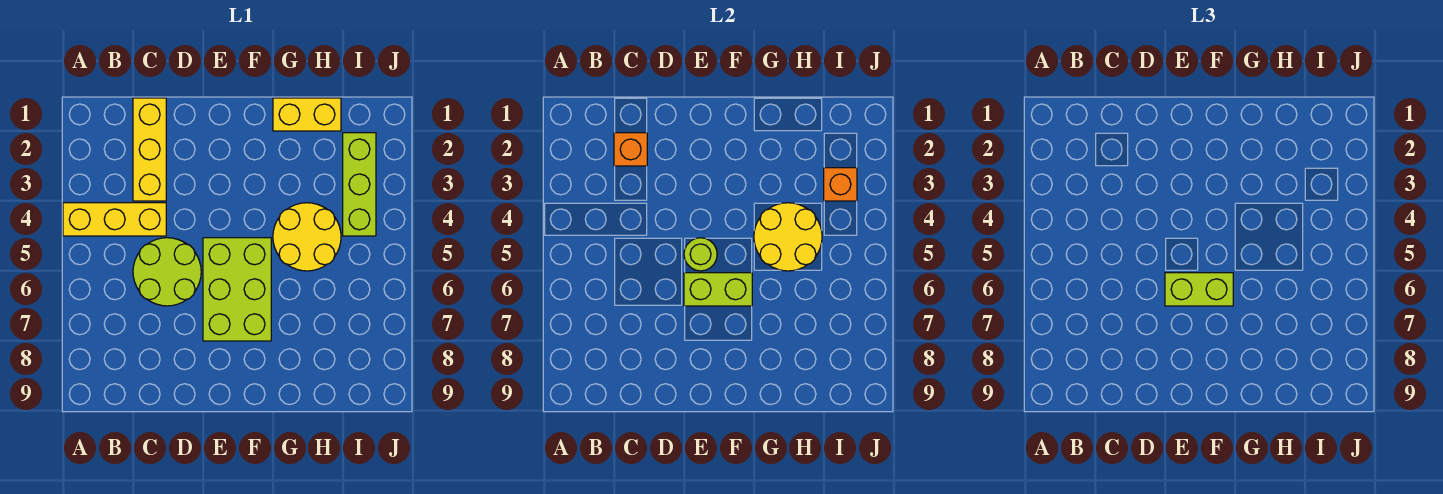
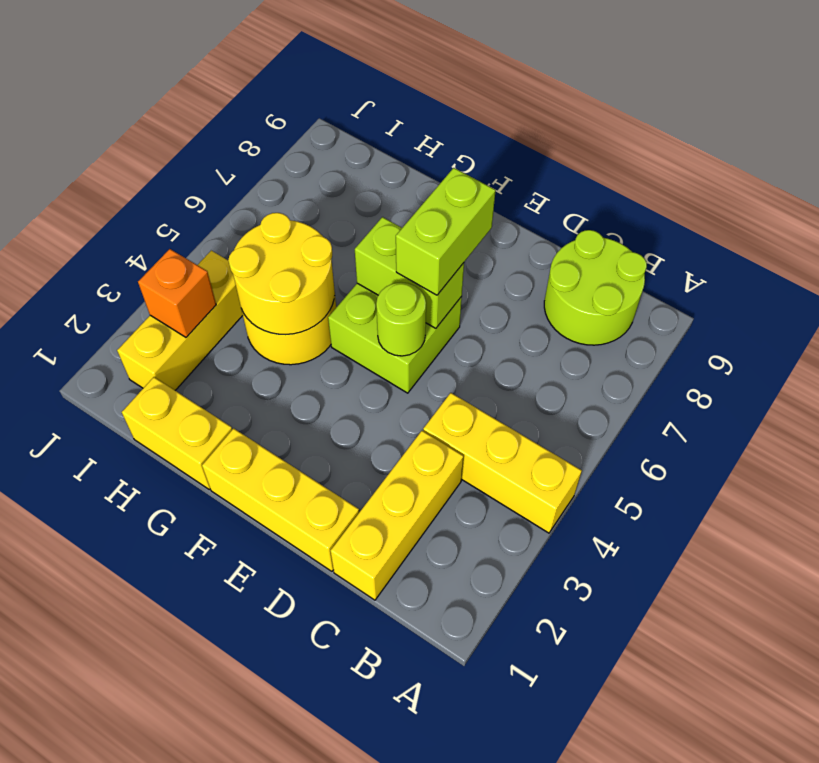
orange brick C2 level 2 -> none
lime round brick C5:D6 level 1 -> lime round brick B8:C9 level 1
none -> yellow brick D1:F1 level 1
lime brick E5:F7 level 1 -> lime brick E5:F6 level 1
lime brick E6:F6 level 3 -> lime brick E6:E7 level 3
lime brick I2:I4 level 1 -> yellow brick I2:I4 level 1

